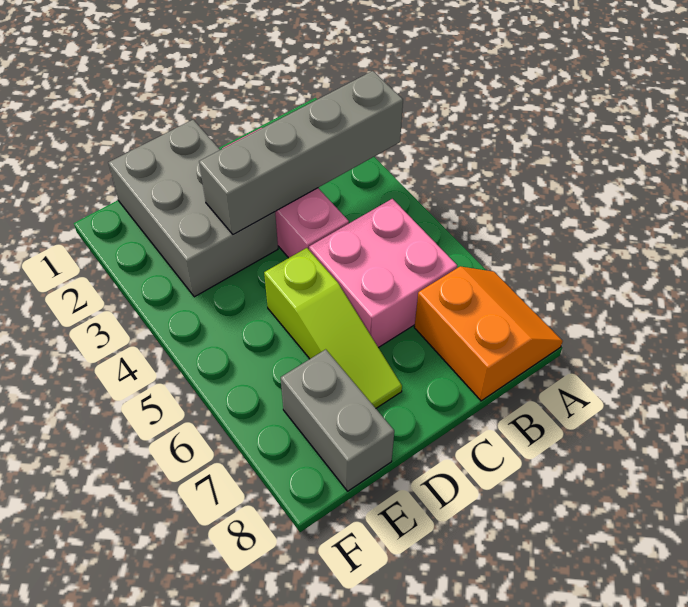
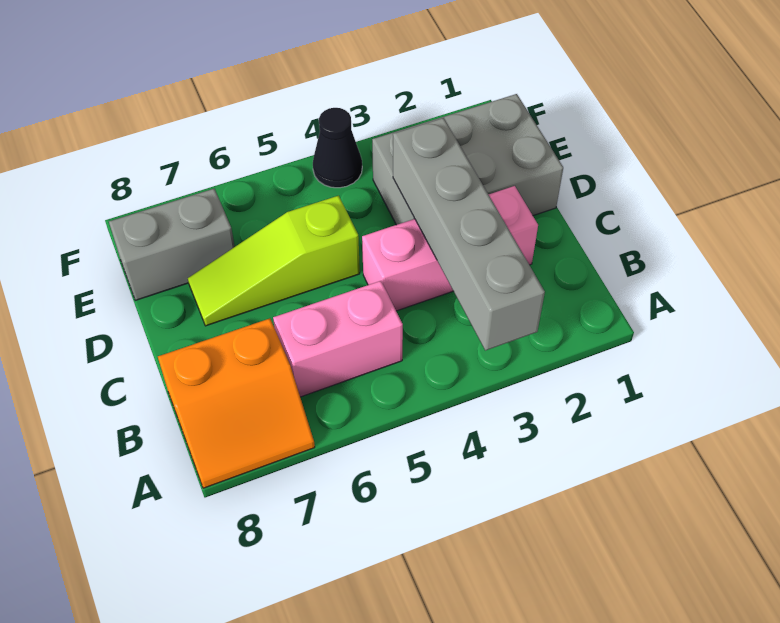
pink brick B5:C6 level 1 -> pink brick B5:B6 level 1
none -> black cone F4 level 1

